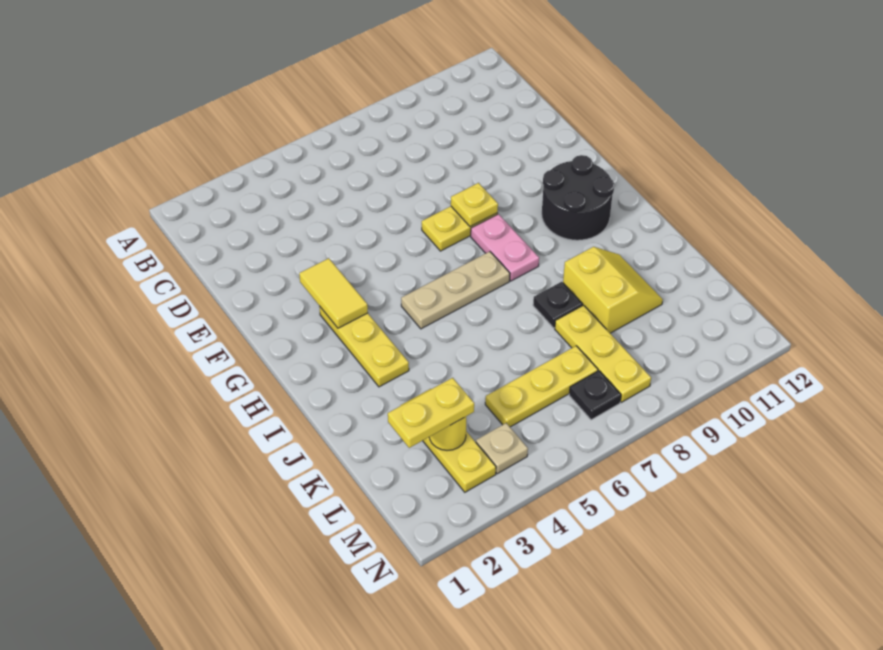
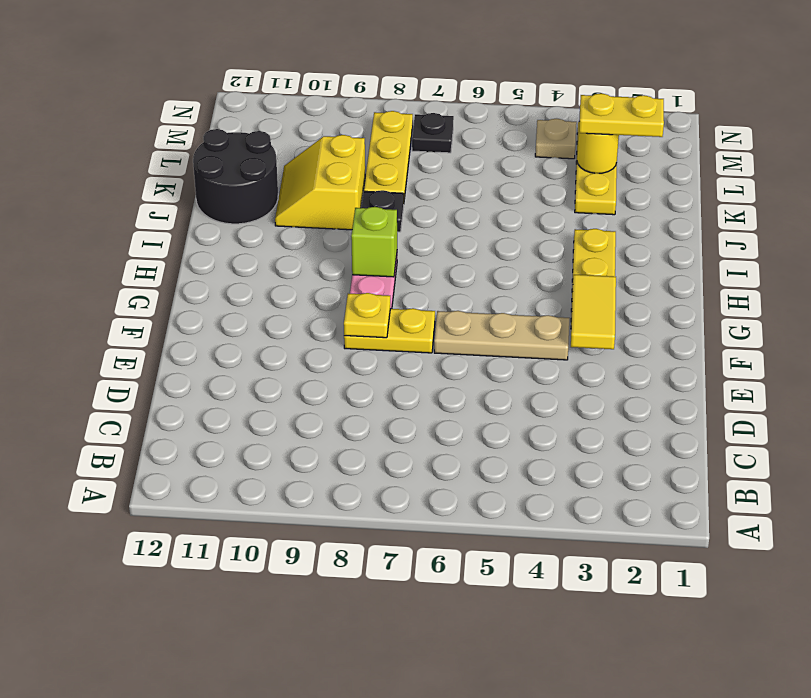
black round brick G10:H11 level 1 -> black round brick J11:K12 level 1
tan plate H5:H7 level 1 -> tan plate F4:F6 level 1
none -> lime brick H8 level 2
yellow plate L5:L7 level 1 -> none

